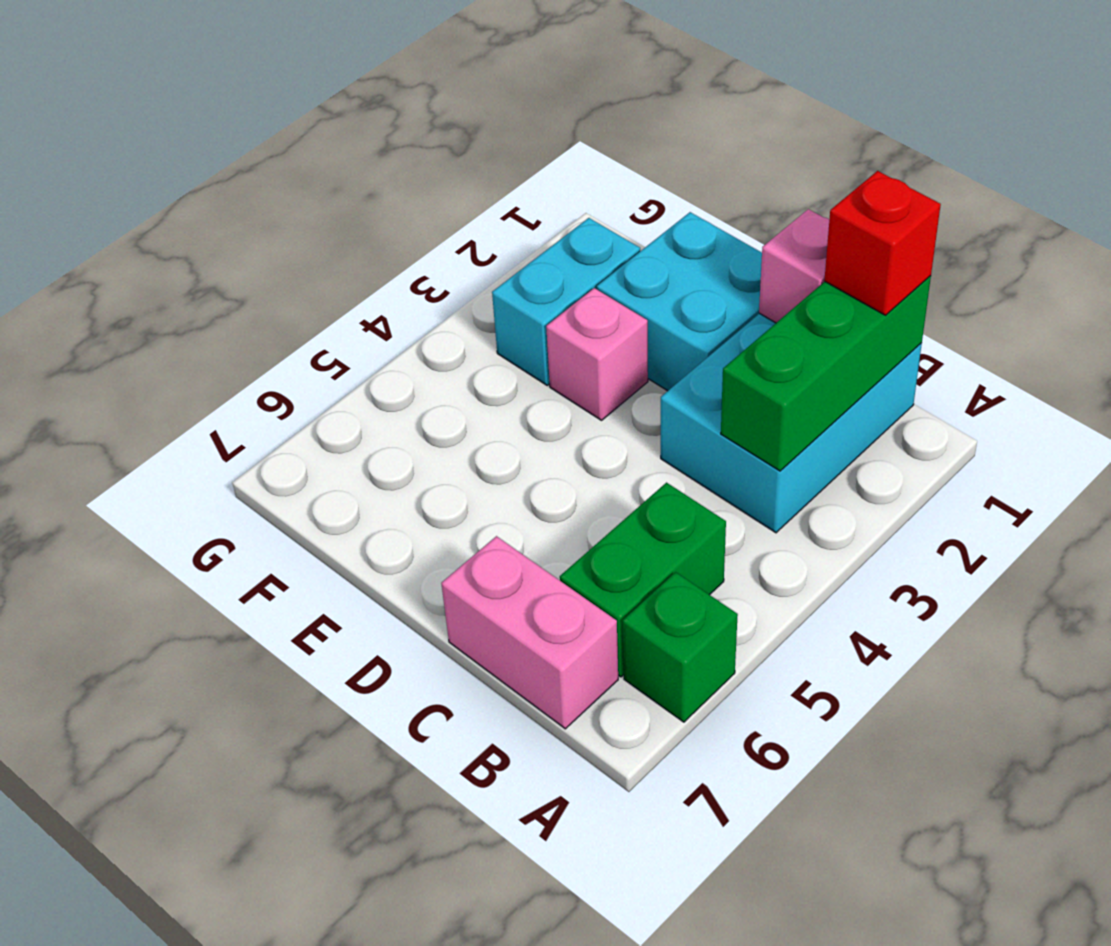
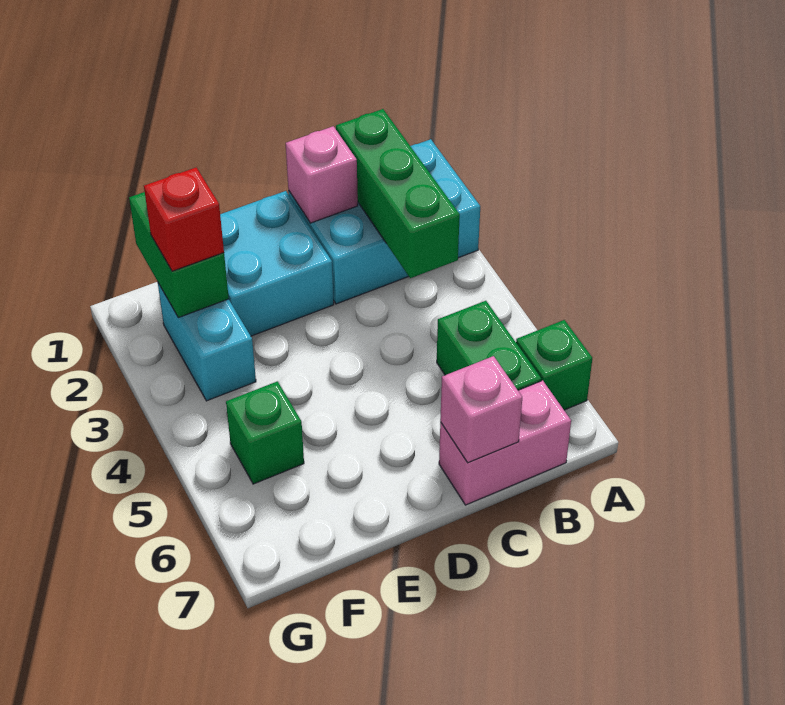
cyan brick B1:C3 level 1 -> cyan brick A1:C2 level 1
red brick B1 level 3 -> red brick F2 level 3
pink brick E3 level 1 -> pink brick C7 level 2
none -> green brick F1:F2 level 2
none -> green brick F5 level 1

